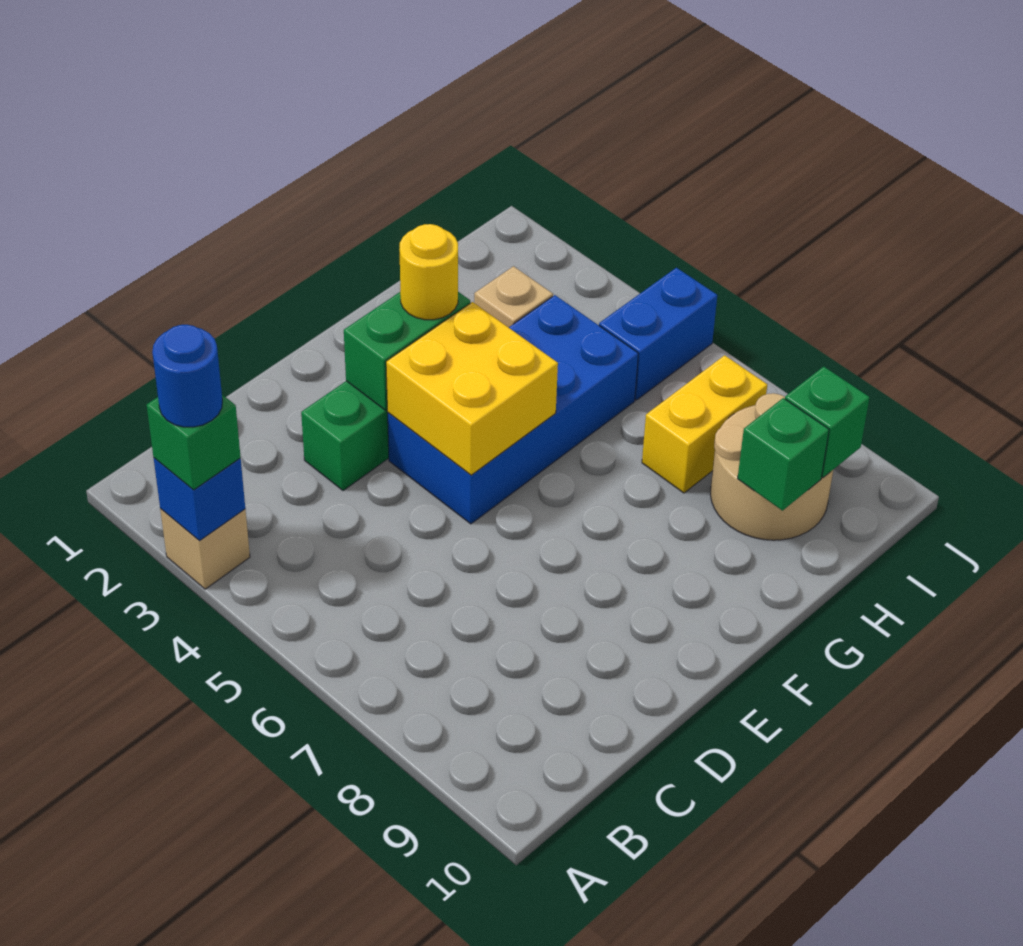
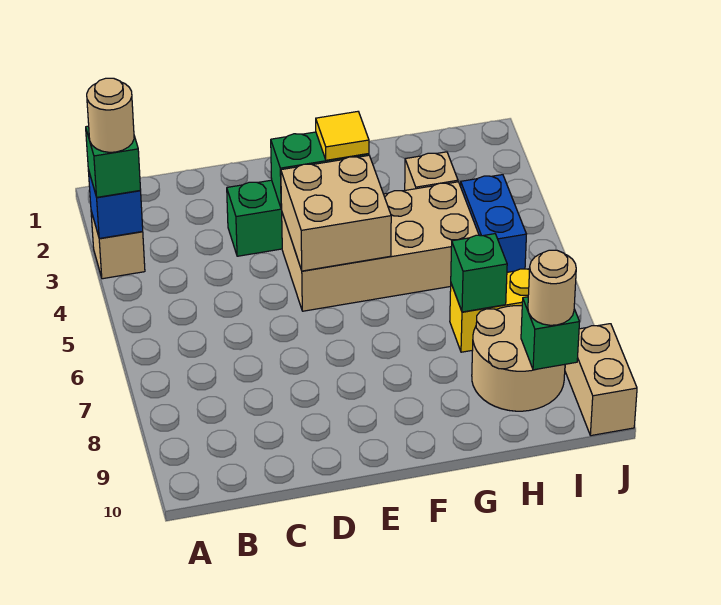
blue round brick A3 level 4 -> tan round brick A3 level 4
blue brick E4:H5 level 1 -> tan brick E4:H5 level 1
yellow brick E4:F5 level 2 -> tan brick E4:F5 level 2
yellow round brick F3 level 3 -> yellow tile F3 level 3
green brick H9 level 2 -> green brick H7 level 2
blue brick I5:J5 level 1 -> blue brick I4:I5 level 1
none -> tan round brick I9 level 3
none -> tan brick J9:J10 level 1

